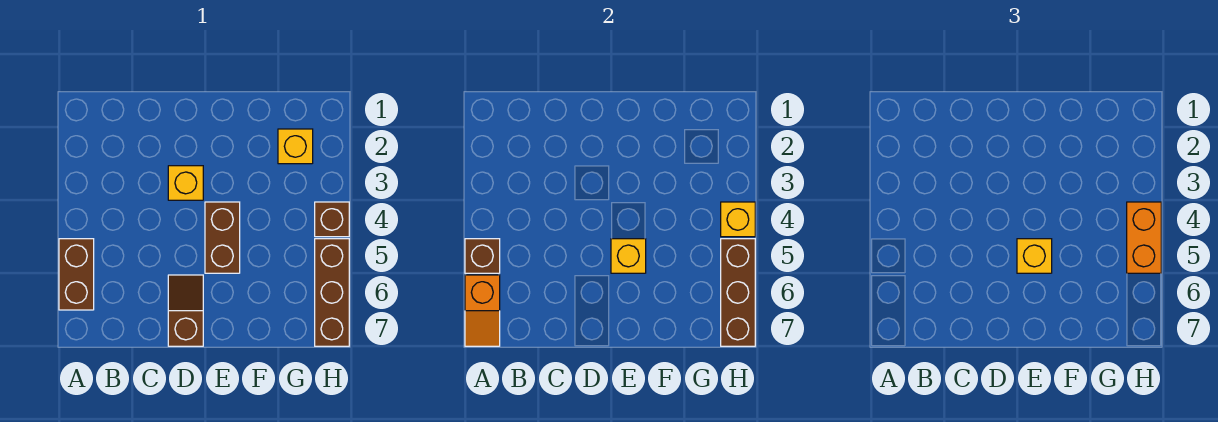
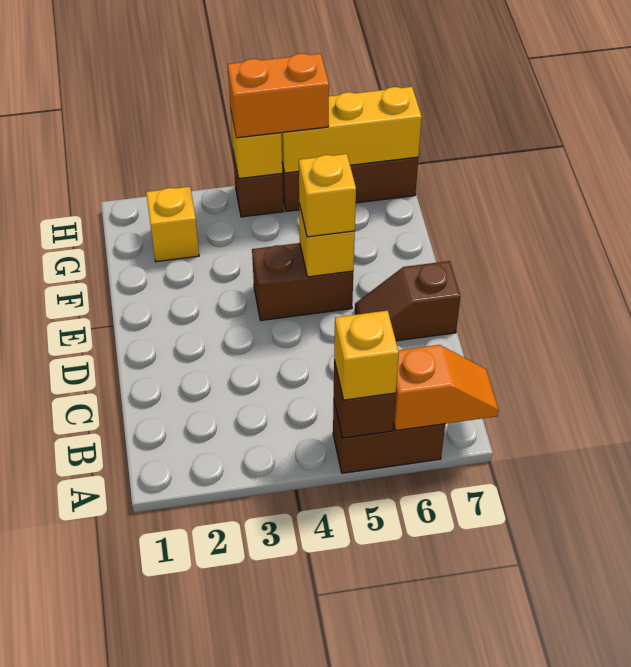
yellow brick D3 level 1 -> yellow brick A5 level 3
brown brick H5:H7 level 2 -> yellow brick H5:H7 level 2

